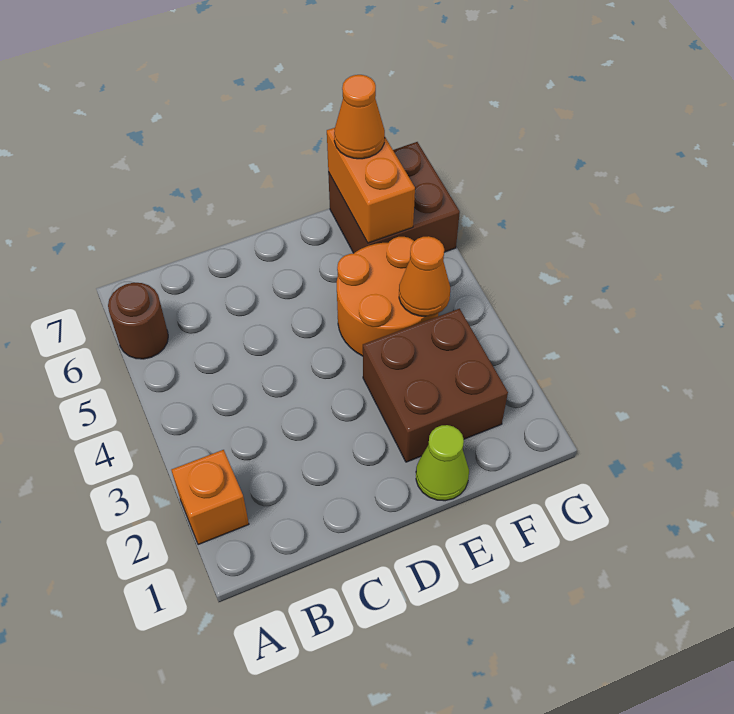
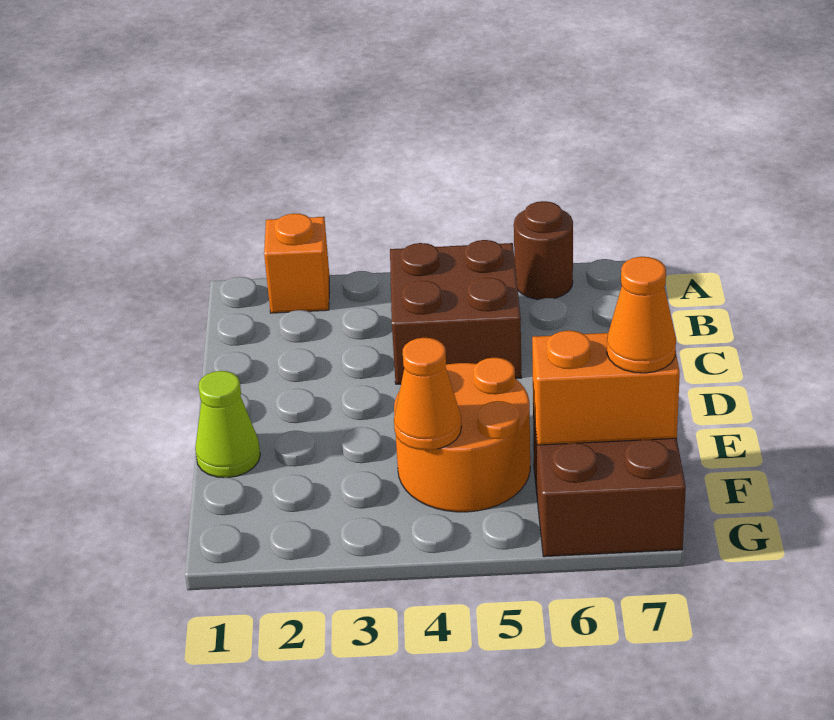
brown brick E2:F3 level 1 -> brown brick B4:C5 level 1

